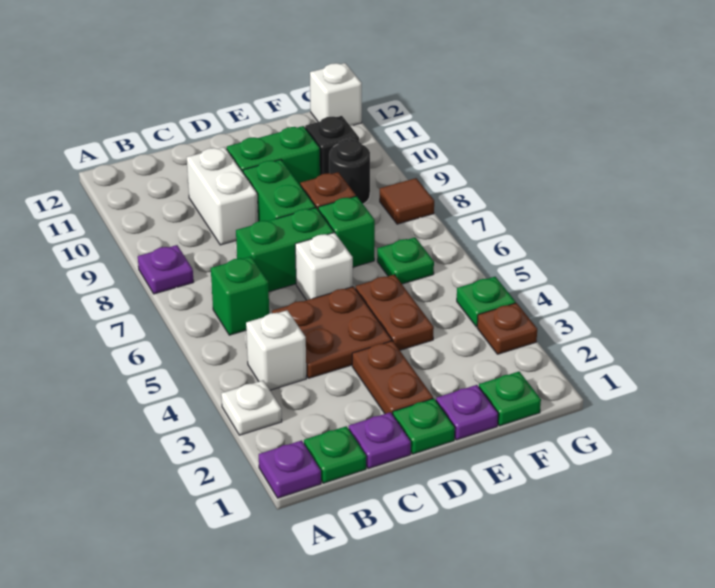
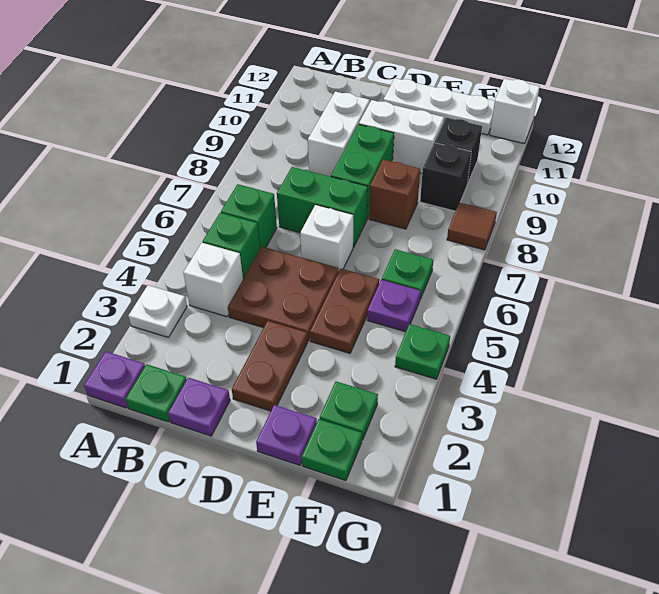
purple plate A8 level 1 -> purple plate F5 level 1
green plate D1 level 1 -> green plate F2 level 1
green brick D10:E10 level 1 -> white brick D10:E10 level 1
none -> white plate D12:F12 level 1
green brick E7 level 1 -> green brick B5 level 1
black round brick F9 level 1 -> black brick F9 level 1
brown plate G3 level 1 -> none

